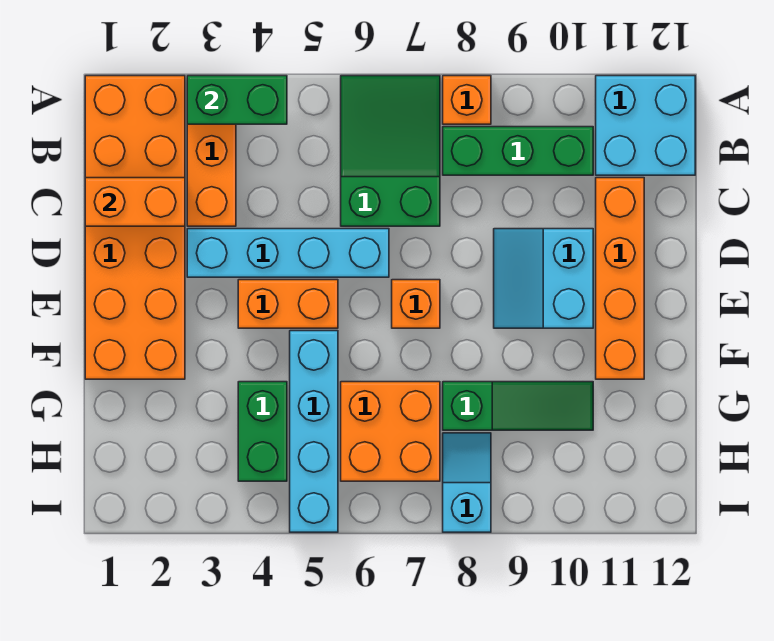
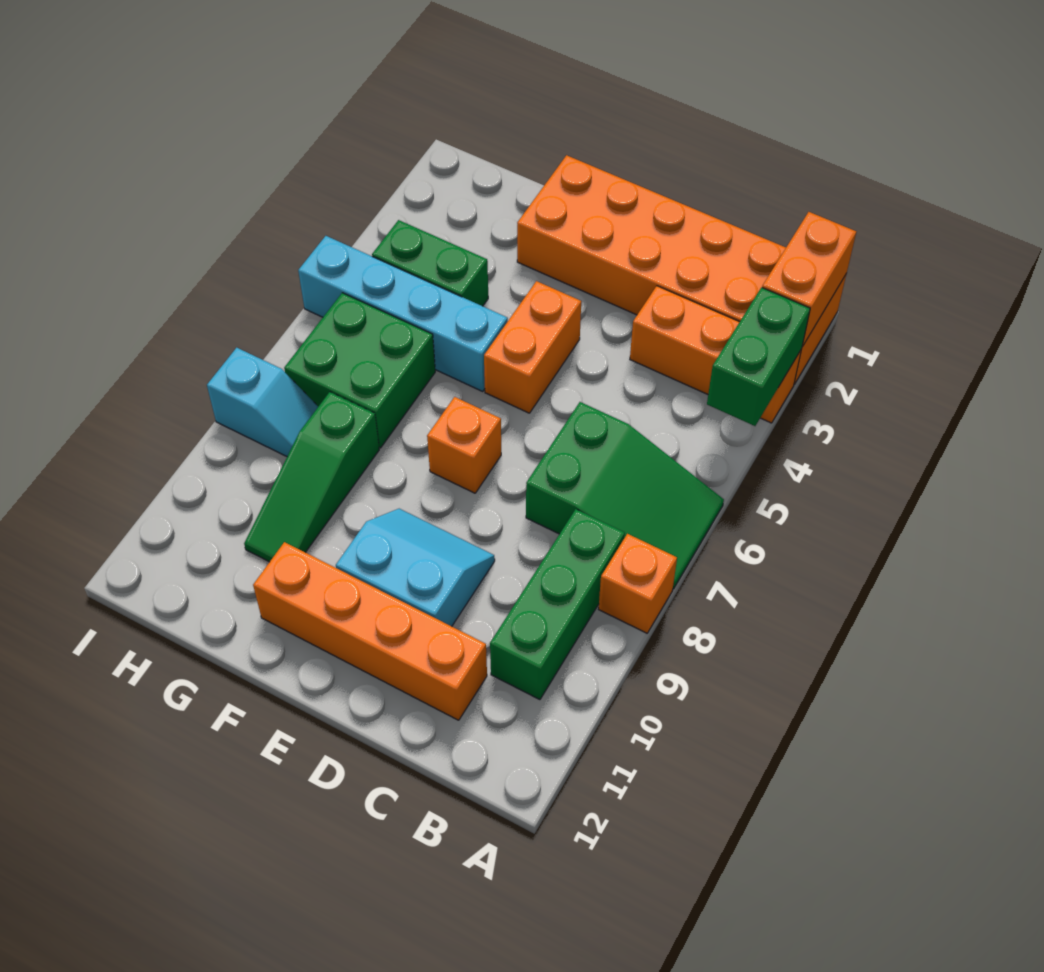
cyan brick A11:B12 level 1 -> none
orange brick C1:C2 level 2 -> orange brick A1:A2 level 2
cyan brick D3:D6 level 1 -> none
orange brick G6:H7 level 1 -> green brick G6:H7 level 1

